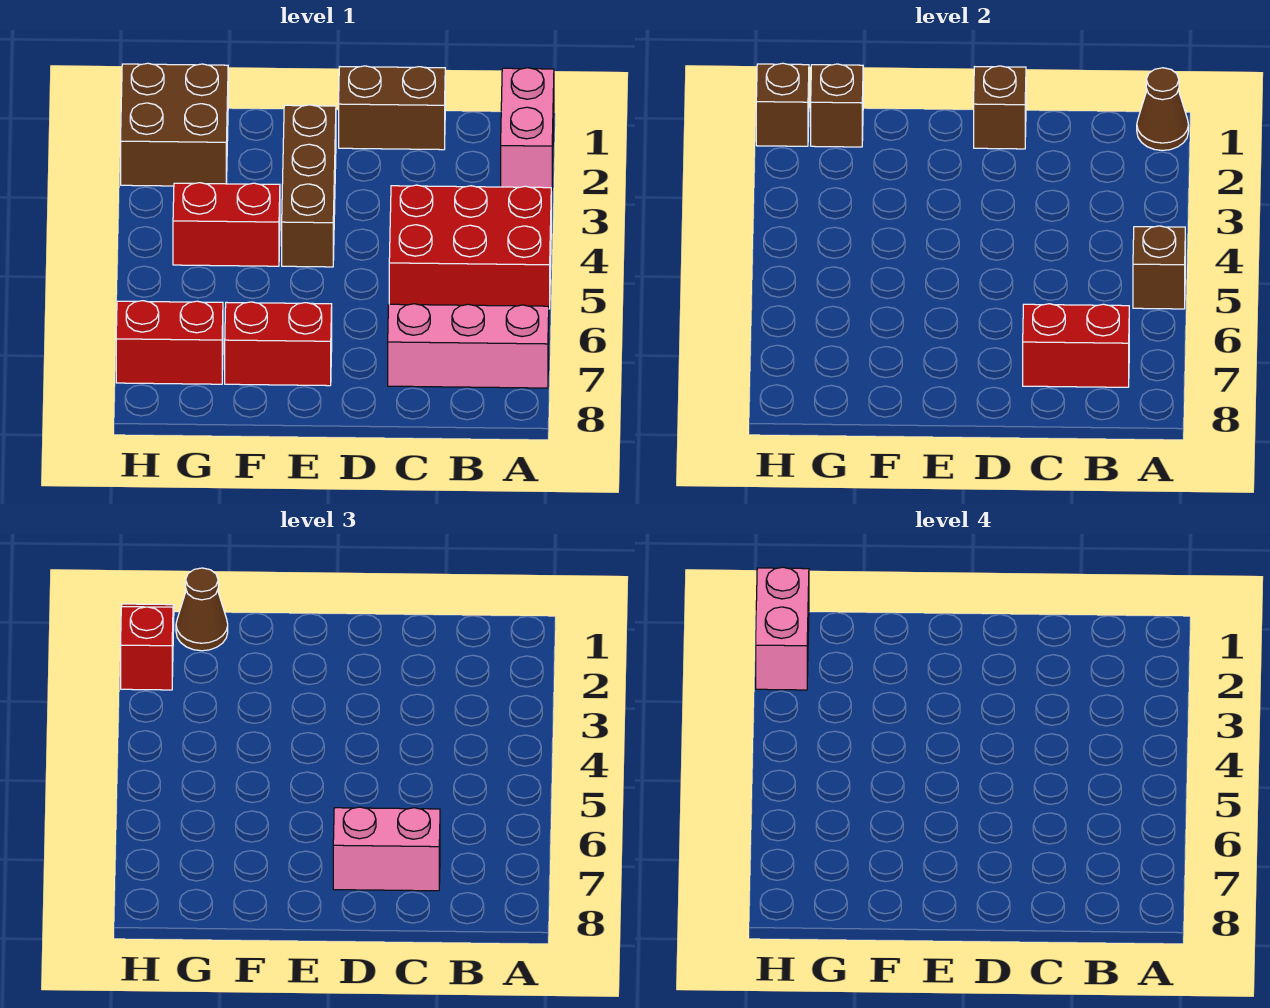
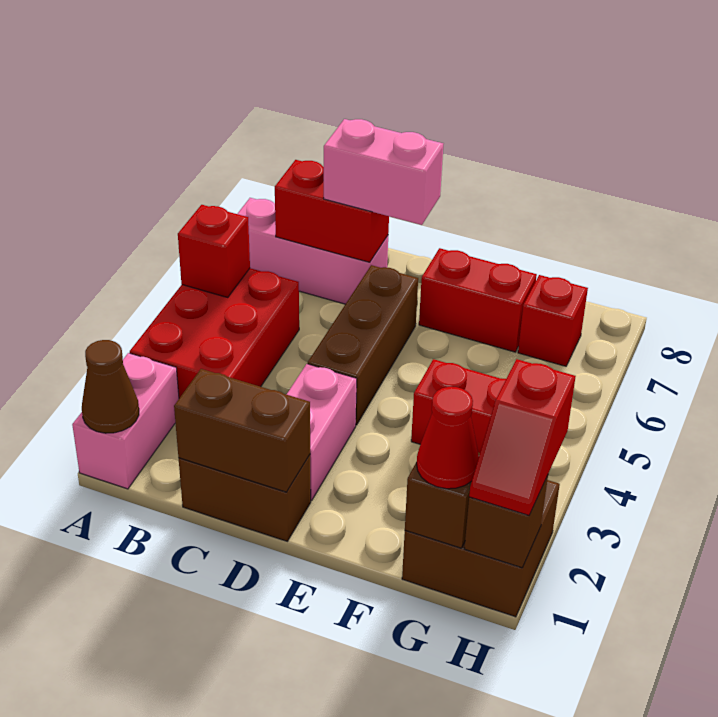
red brick A4:C5 level 1 -> red brick A3:B5 level 1
brown brick A5 level 2 -> red brick A5 level 2
brown brick D1 level 2 -> brown brick C1:D1 level 2
brown brick E2:E4 level 1 -> brown brick D4:D6 level 1
brown cone G1 level 3 -> red cone G1 level 3
red brick G7:H7 level 1 -> red brick G7 level 1
pink brick H1:H2 level 4 -> pink brick D2:D3 level 1

